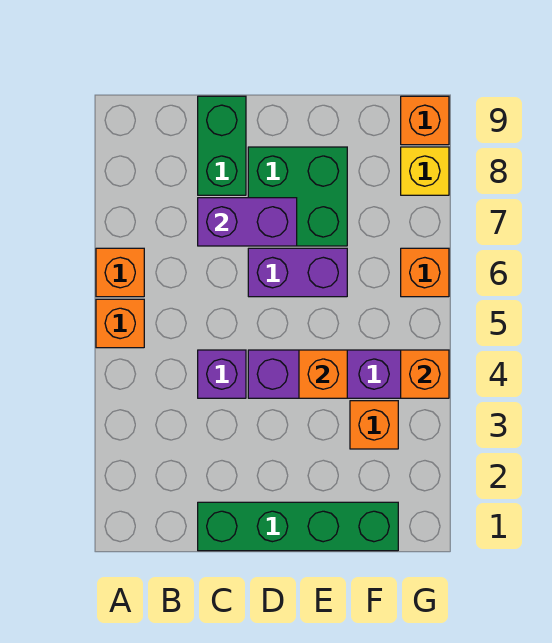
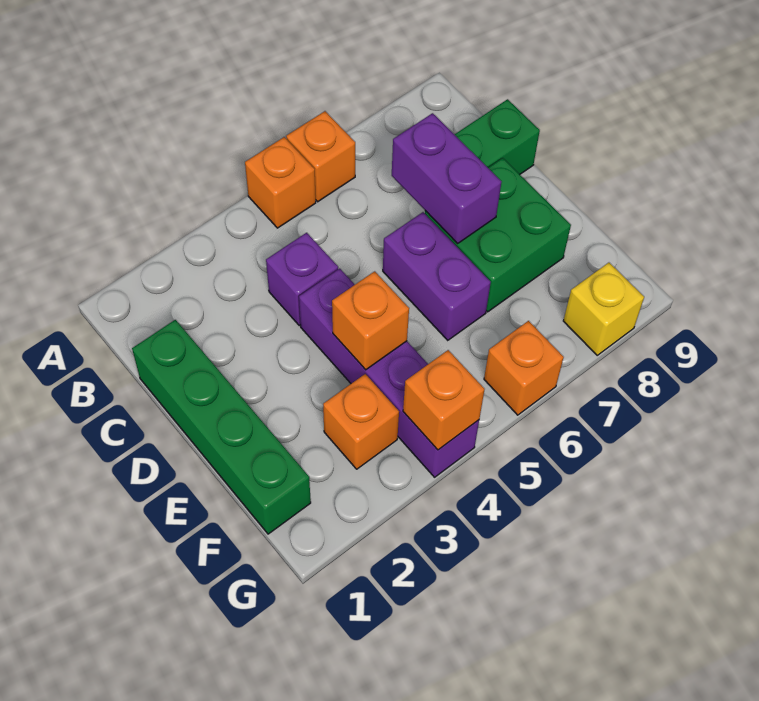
orange brick G9 level 1 -> none

